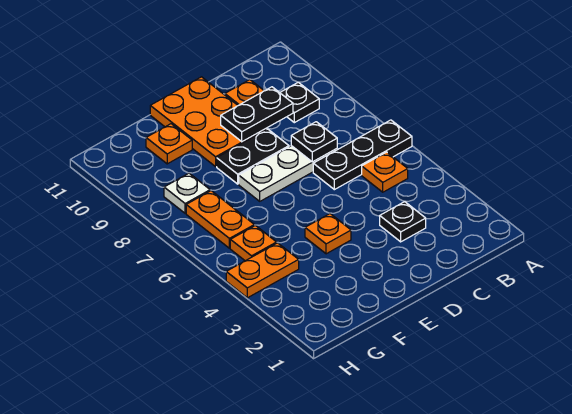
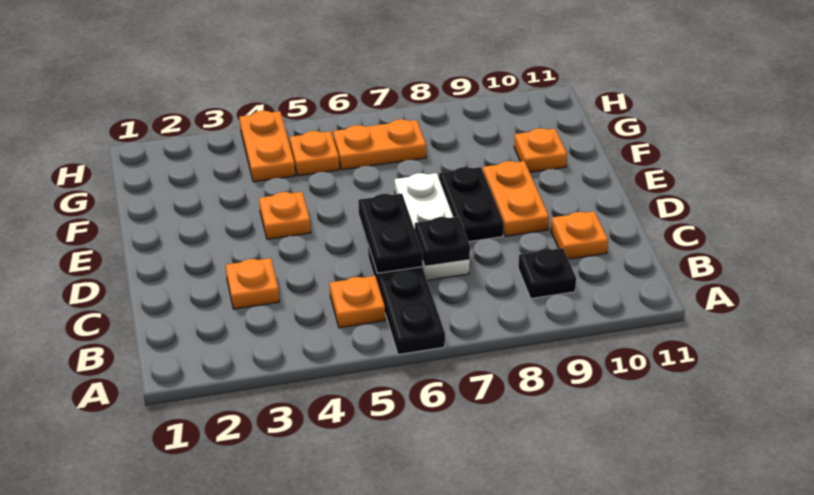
black plate C3 level 1 -> orange plate C3 level 1
black plate C9:D9 level 2 -> black plate C6:D6 level 2
orange plate D9:E11 level 1 -> orange plate D9:E9 level 1
white plate G8 level 1 -> none

